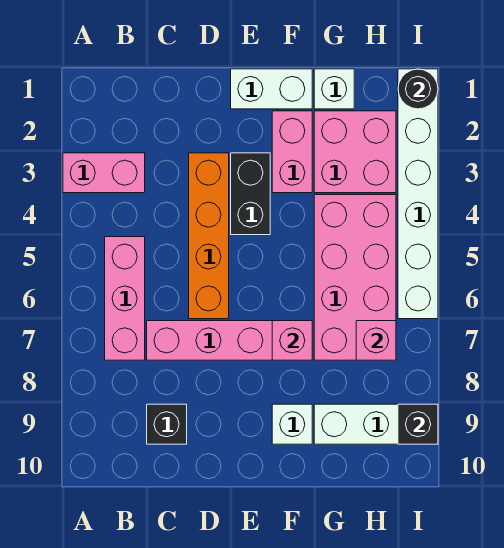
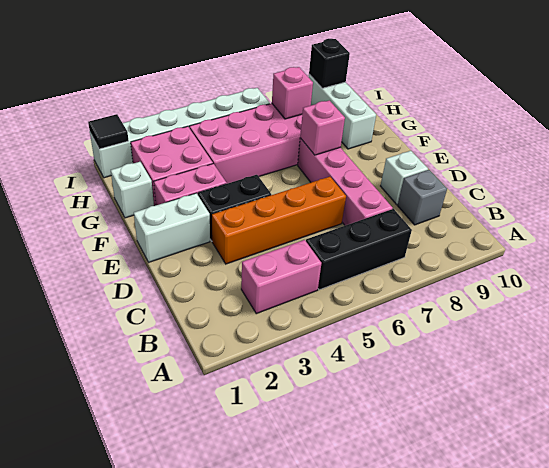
pink brick A3:B3 level 1 -> pink brick B3:B4 level 1
pink brick B5:B7 level 1 -> black brick B5:B7 level 1
black brick C9 level 1 -> grey brick C9 level 1
white brick E1:F1 level 1 -> white brick E1:E2 level 1
white brick F9 level 1 -> white brick D9 level 1
black round brick I1 level 2 -> black tile I1 level 2

